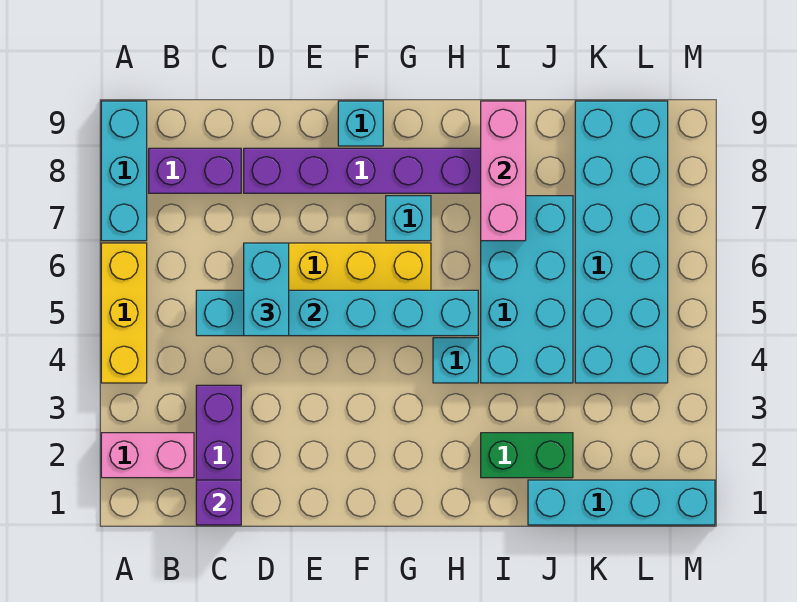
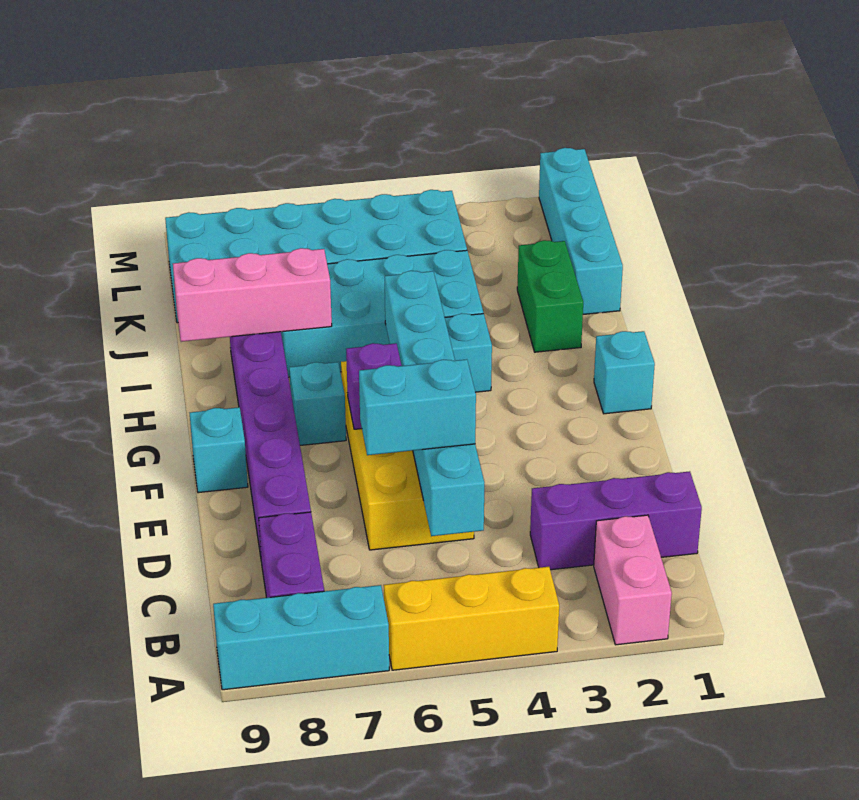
purple brick C1 level 2 -> purple brick F6 level 2
none -> cyan brick G1 level 1

